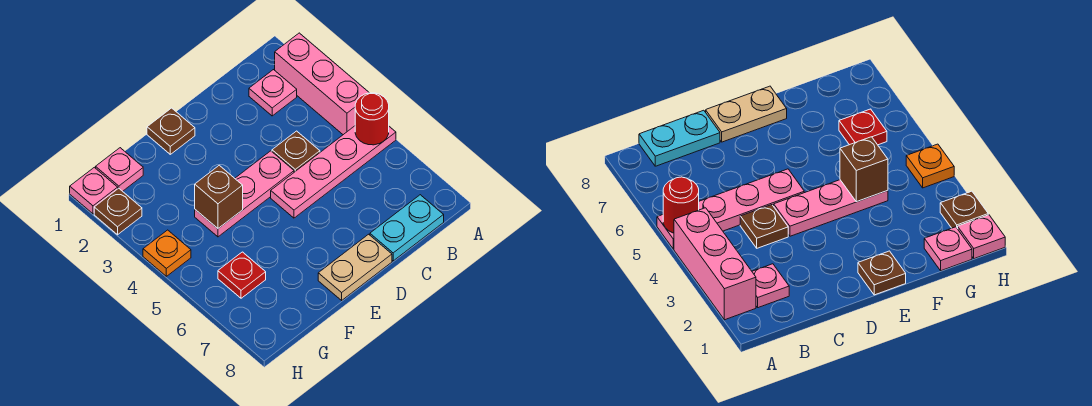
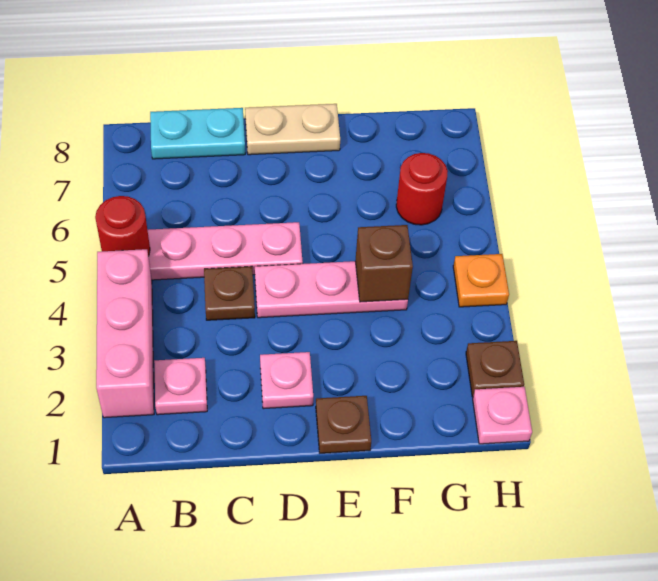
pink plate G1 level 1 -> pink plate D2 level 1
red plate G6 level 1 -> red round brick G6 level 1

